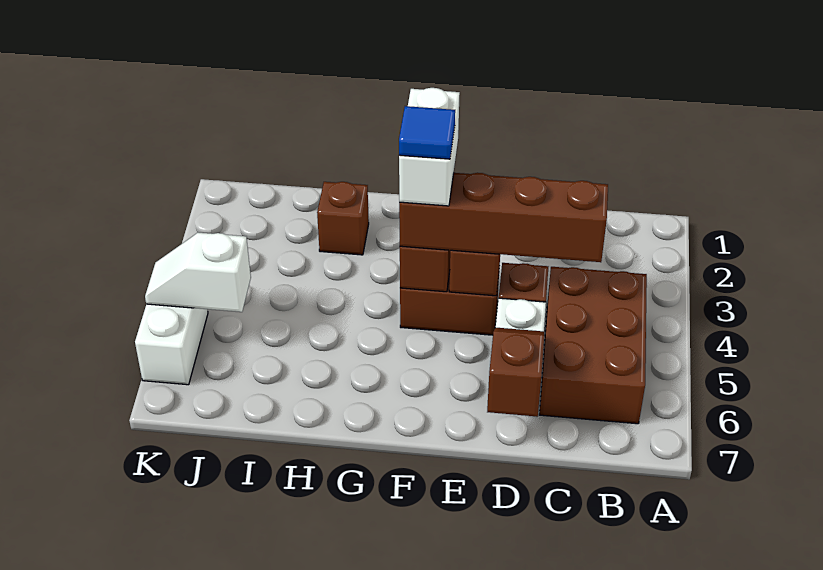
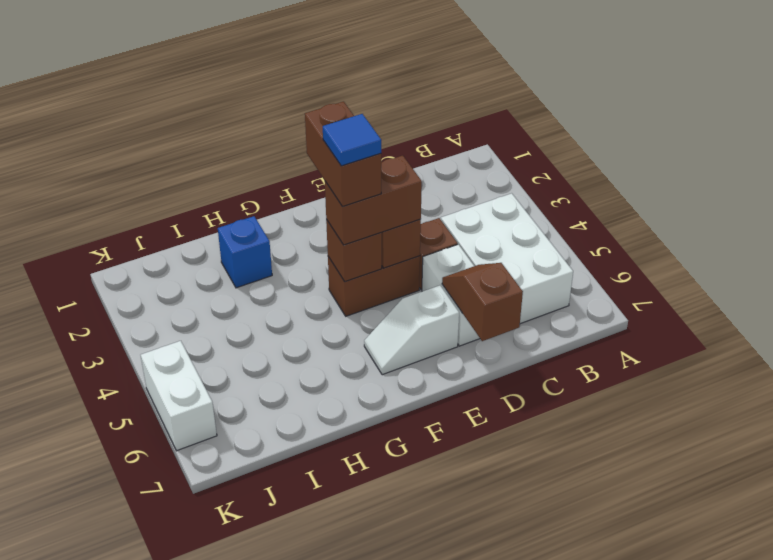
brown brick B4:C6 level 1 -> white brick B4:C6 level 1
brown brick C4:F4 level 3 -> brown brick E4:F4 level 3
white brick F3:F4 level 4 -> brown brick F3:F4 level 4
brown brick H2 level 1 -> blue brick H2 level 1
white slope J5:K5 level 2 top J -> white slope E6:F6 level 1 top E

